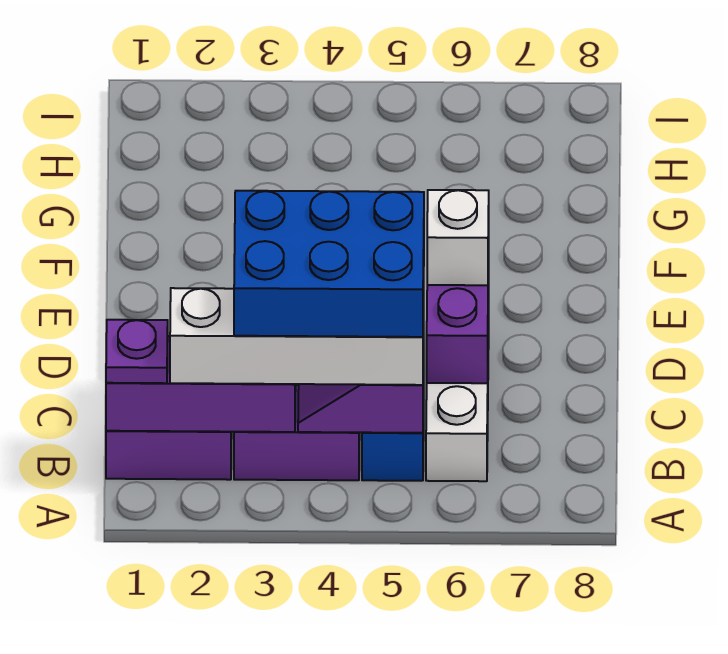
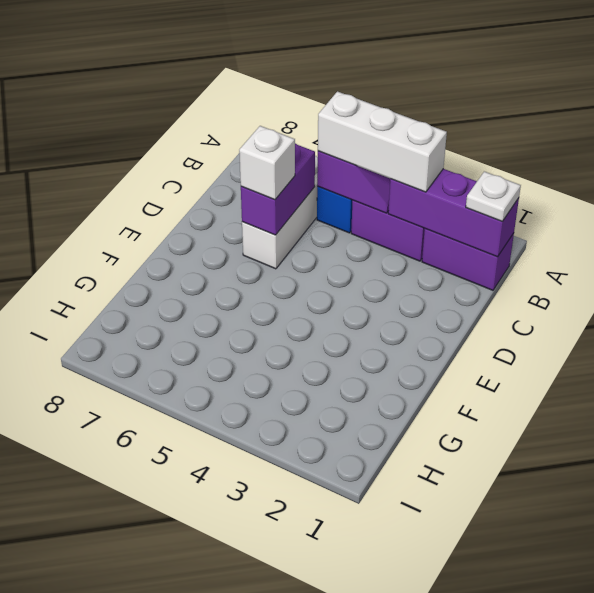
purple plate B1 level 3 -> white plate B1 level 3
white brick B2:B5 level 3 -> white brick B3:B5 level 3
blue brick B3:C5 level 4 -> none

